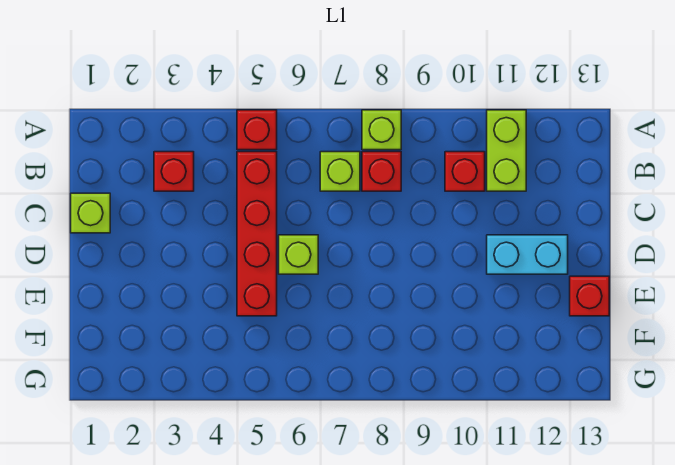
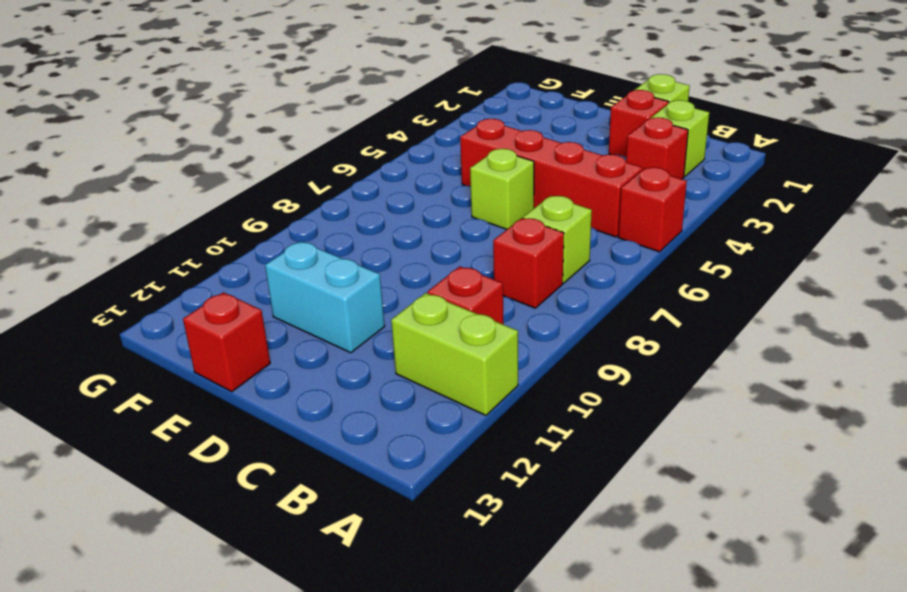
lime brick A8 level 1 -> lime brick B2 level 1
none -> red brick C2 level 1
cyan brick D11:D12 level 1 -> cyan brick D11:E11 level 1

